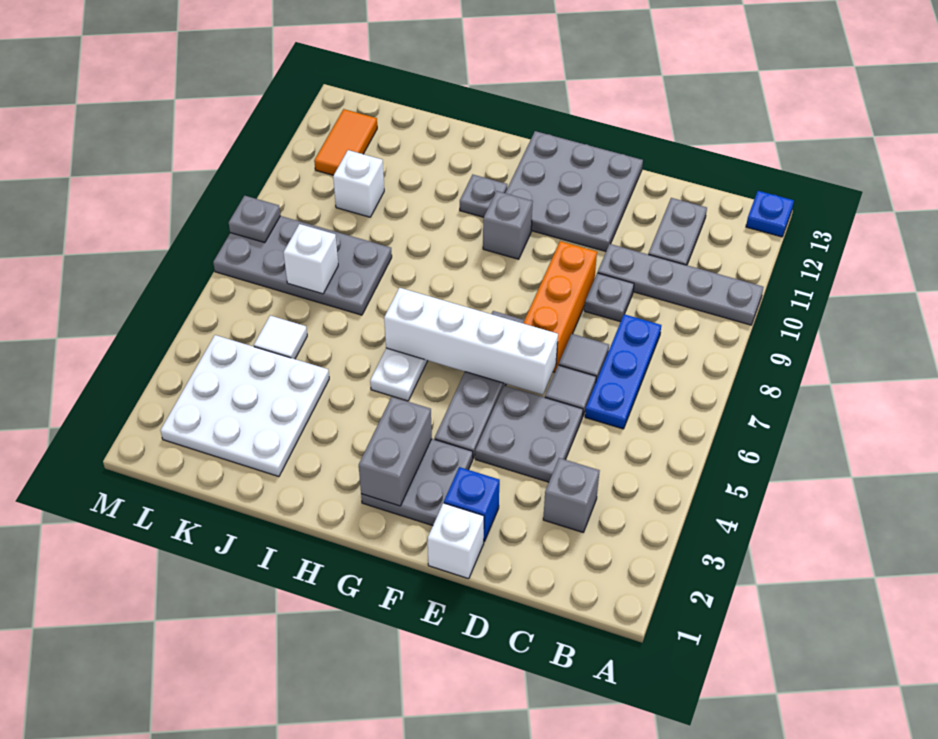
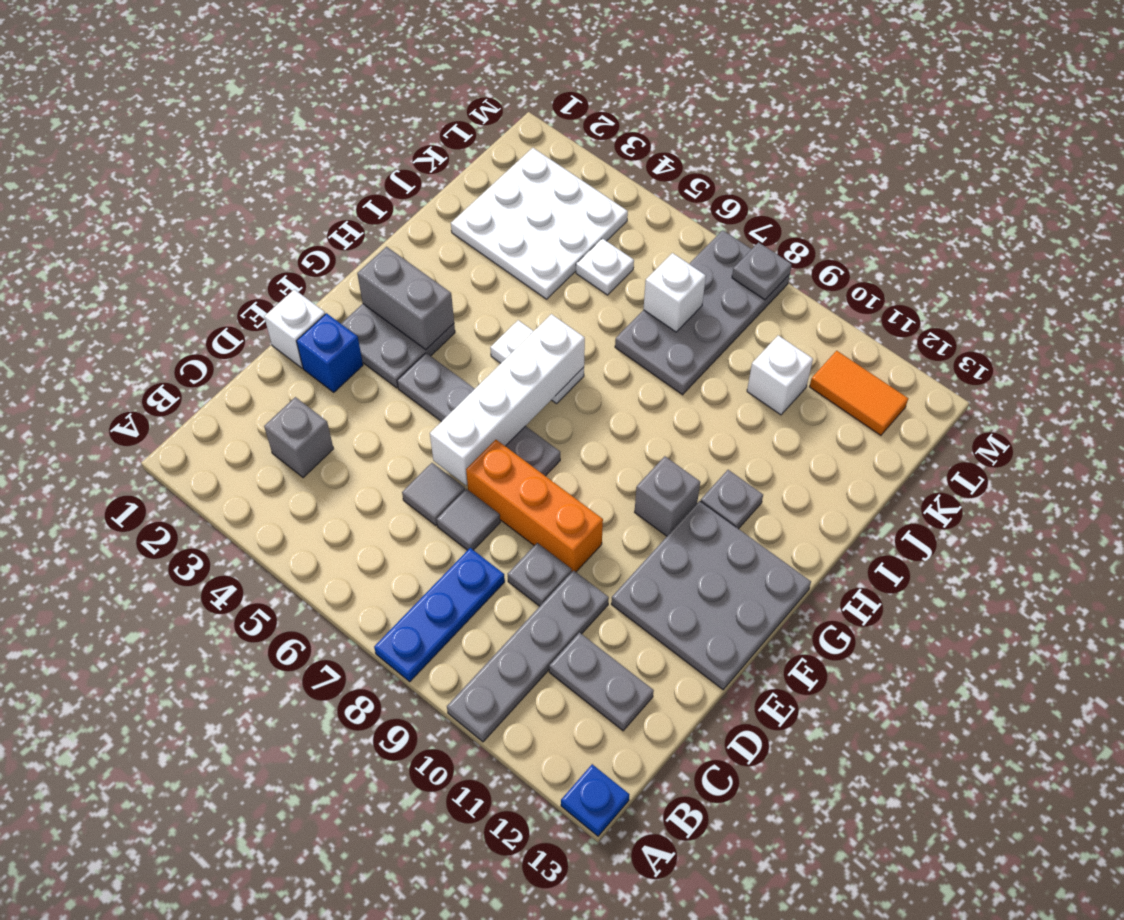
blue plate C6:C8 level 1 -> blue plate A8:C8 level 1
grey plate D4:E5 level 1 -> none
white tile K5 level 1 -> white plate K5 level 1

